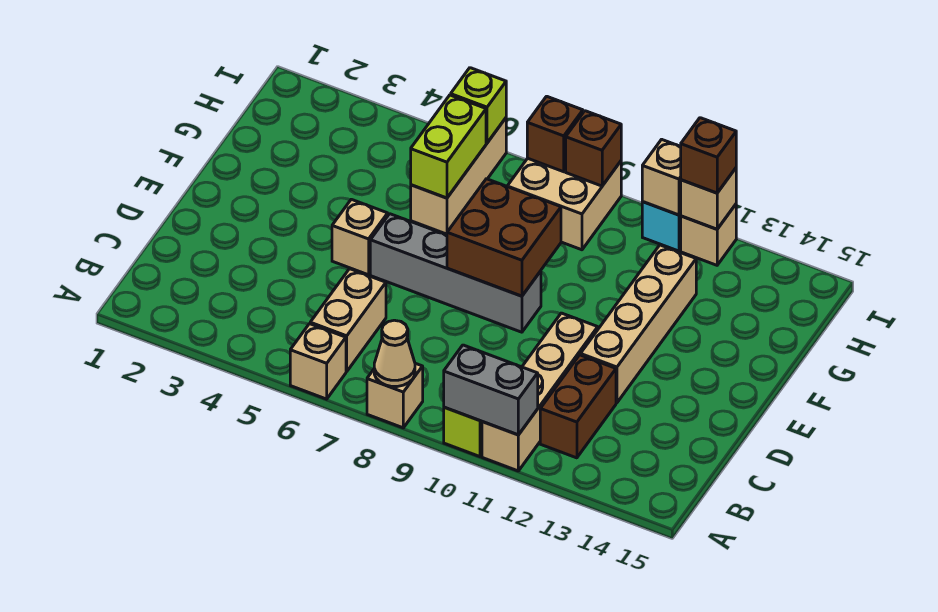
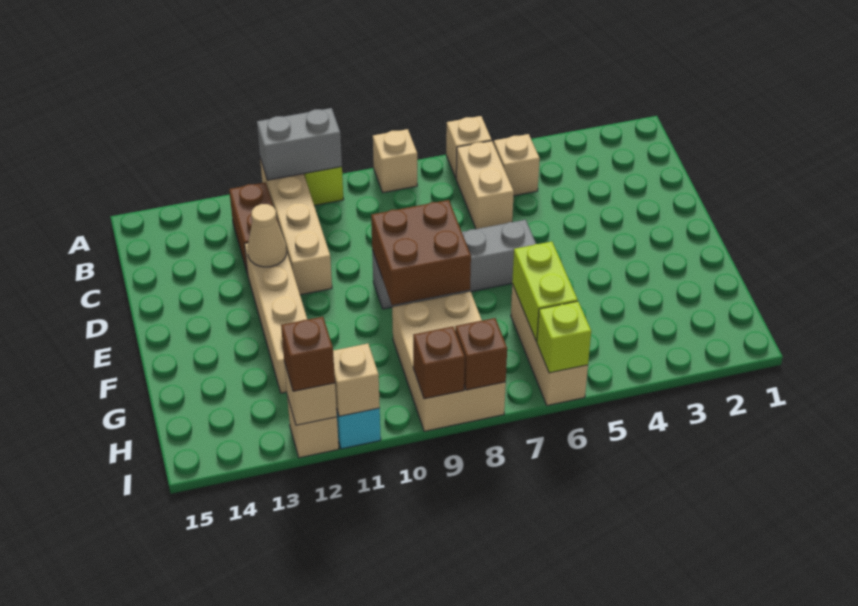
tan cone A8 level 2 -> tan cone D12 level 2
tan brick E5 level 1 -> tan brick B5 level 1
tan brick H8:I9 level 1 -> tan brick G8:I9 level 1

